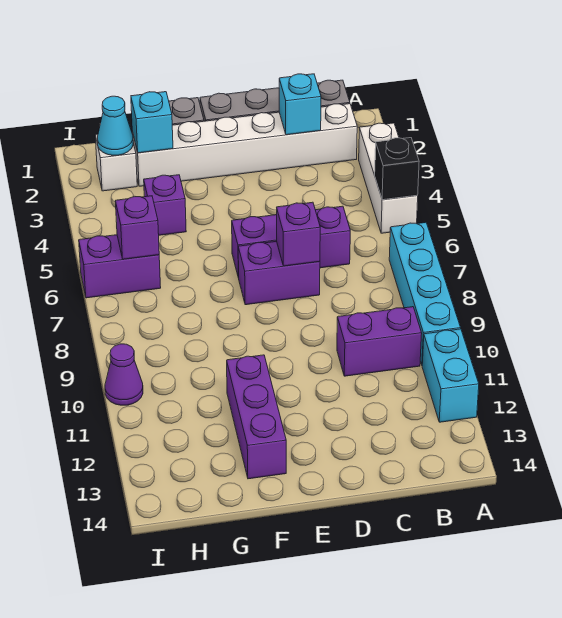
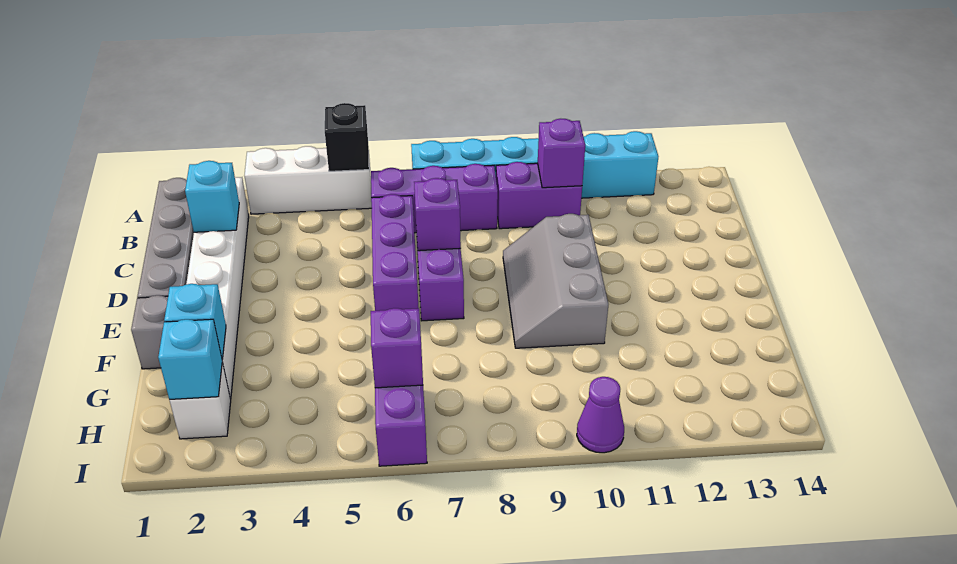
purple brick B10:C10 level 1 -> purple brick B9:B10 level 1
none -> grey slope D9:F10 level 1 top 10
purple brick F11:F13 level 1 -> purple brick B6:B8 level 1
purple brick G4 level 1 -> purple brick B10 level 2
cyan cone H2 level 2 -> cyan brick H2 level 2

